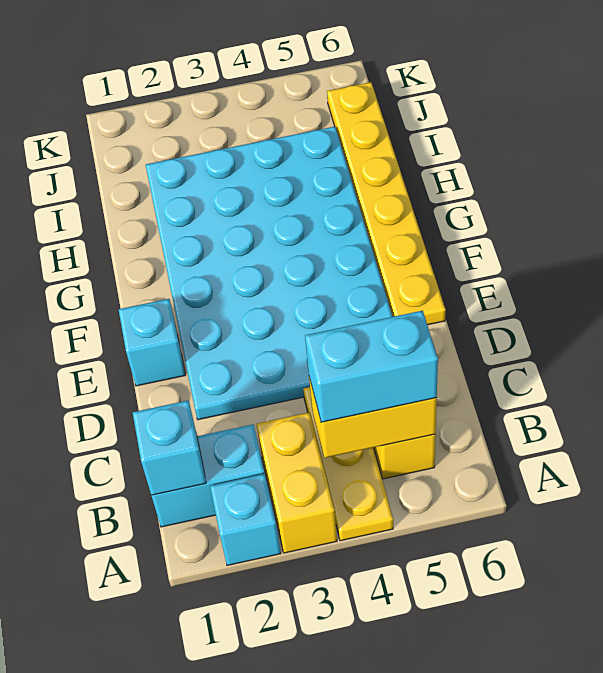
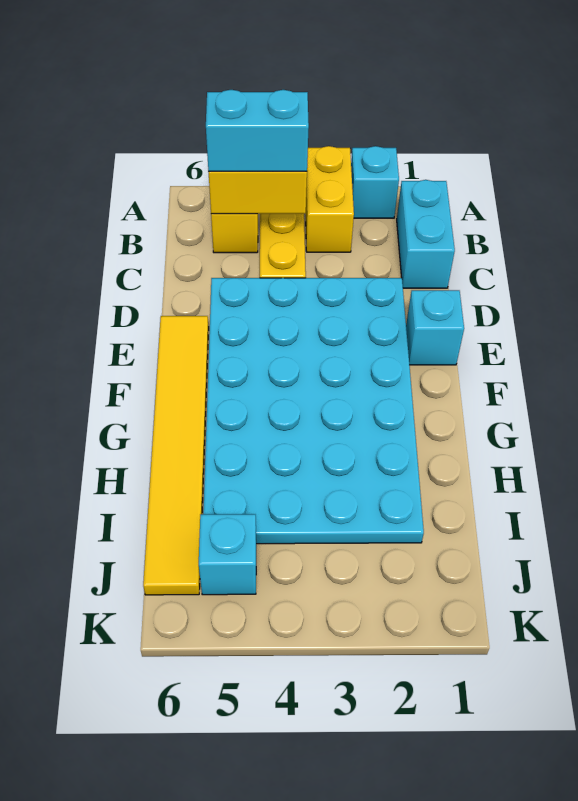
cyan brick B1:B2 level 1 -> cyan brick B1:C1 level 1
cyan brick B1 level 2 -> cyan brick J5 level 1
yellow plate E6:J6 level 1 -> yellow tile E6:J6 level 1

